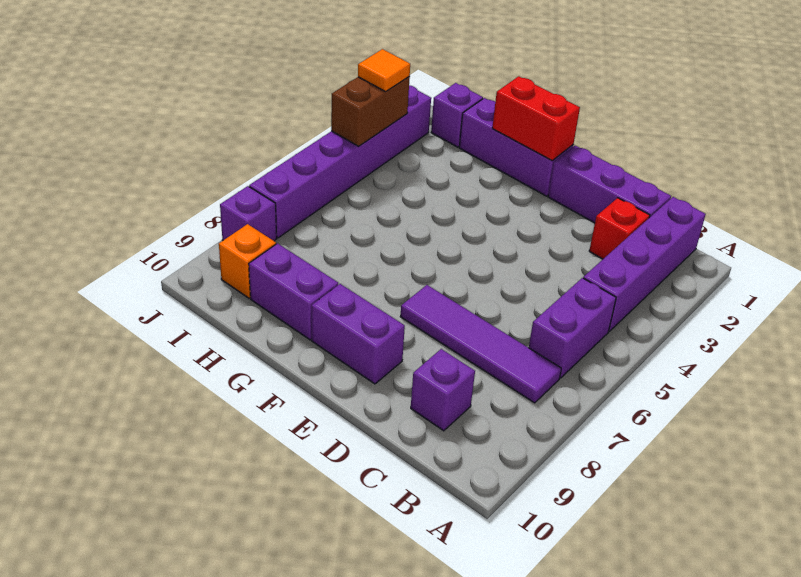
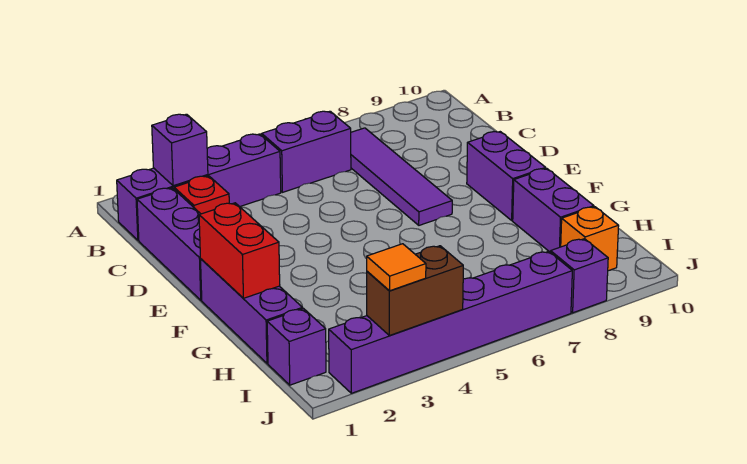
purple brick C9 level 1 -> purple brick B2 level 2

